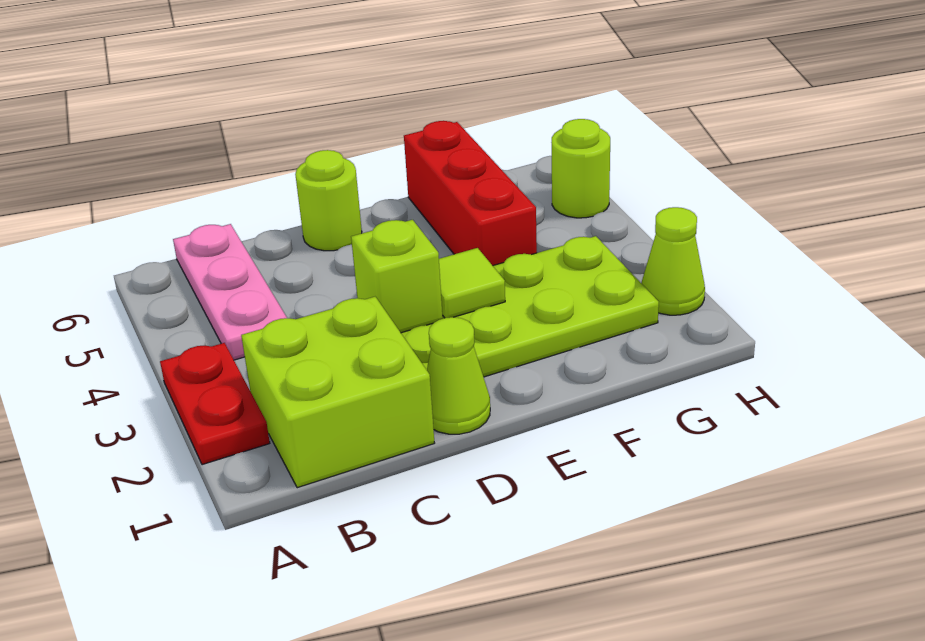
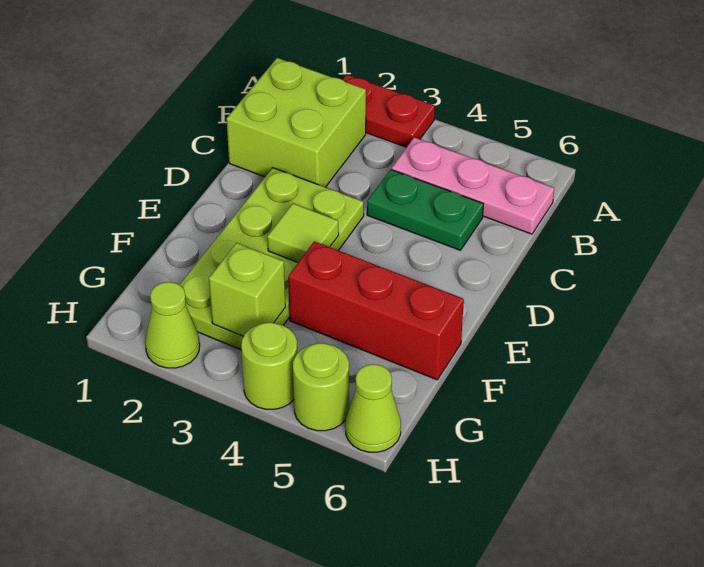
none -> green plate C4:C5 level 1
lime cone D1 level 1 -> lime cone H6 level 1
lime brick D3 level 2 -> lime brick G3 level 2
lime round brick D6 level 1 -> lime round brick H4 level 1

